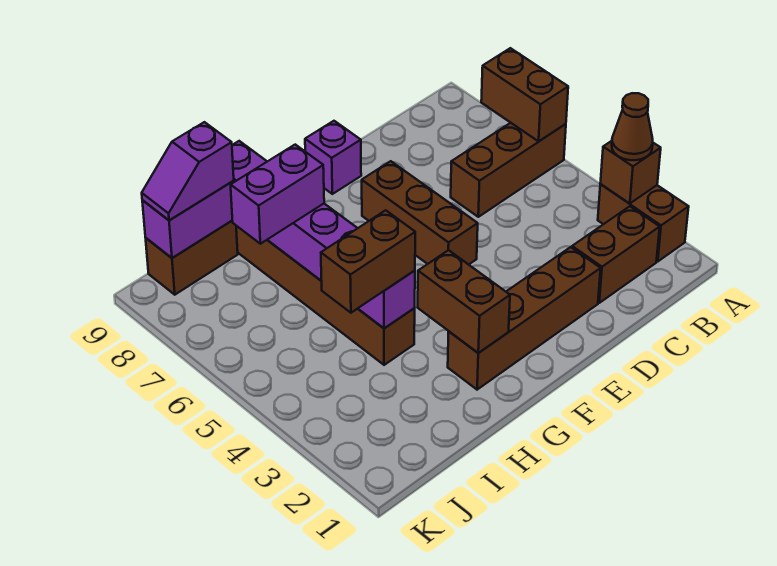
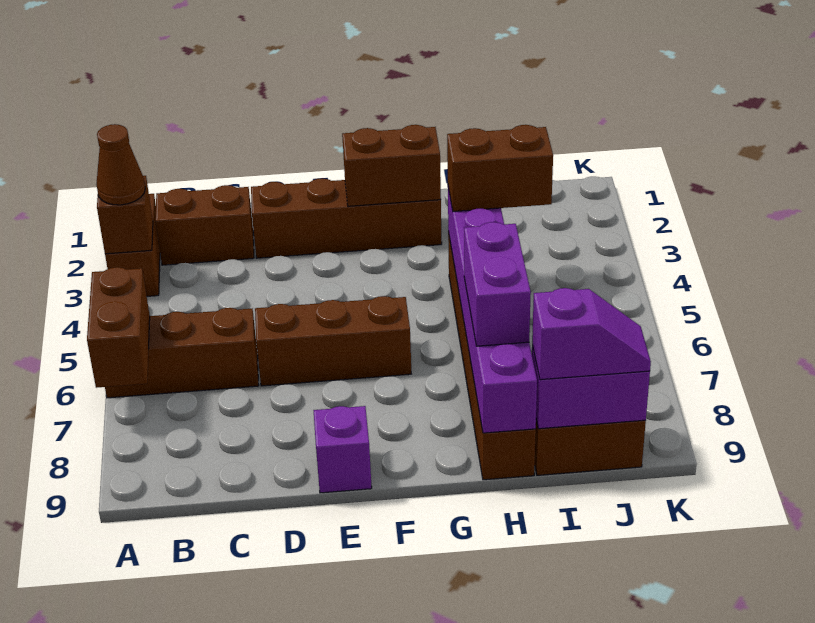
brown brick E5:E7 level 1 -> brown brick D6:F6 level 1
brown brick G2:G3 level 2 -> brown brick F2:G2 level 2
purple brick H7:I7 level 3 -> purple brick H7:H8 level 3

